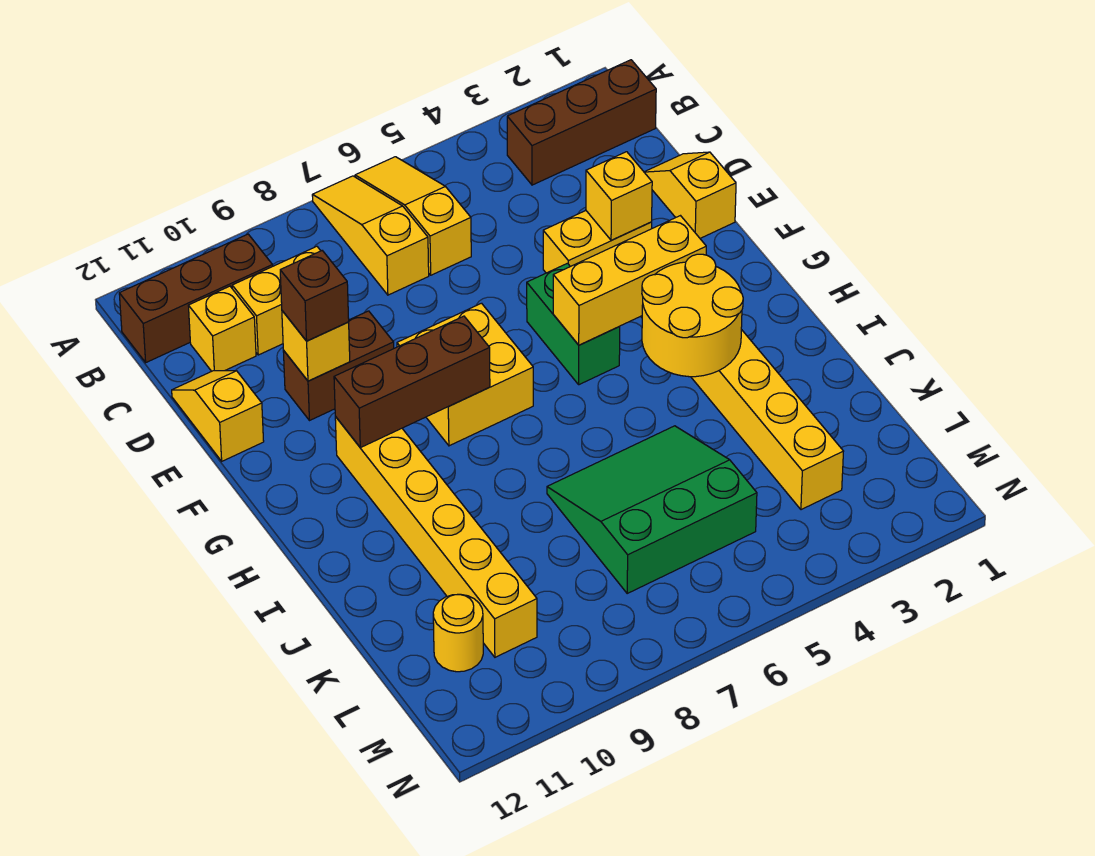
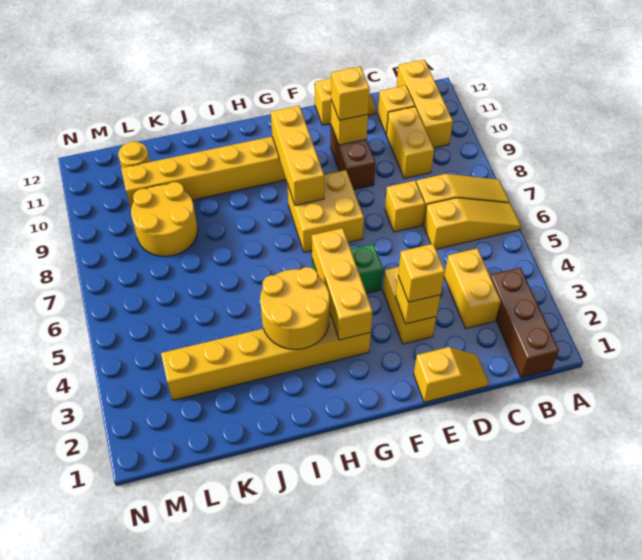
brown brick B10:B12 level 1 -> yellow brick B10:B12 level 1
none -> yellow brick C3:C4 level 1
none -> yellow brick D7 level 1
none -> yellow brick E3 level 3
brown brick E10 level 3 -> yellow brick E10 level 3
brown brick G8:G10 level 2 -> yellow brick G8:G10 level 2
green slope J5:L7 level 1 top L -> none
none -> yellow round brick K8:L9 level 1

